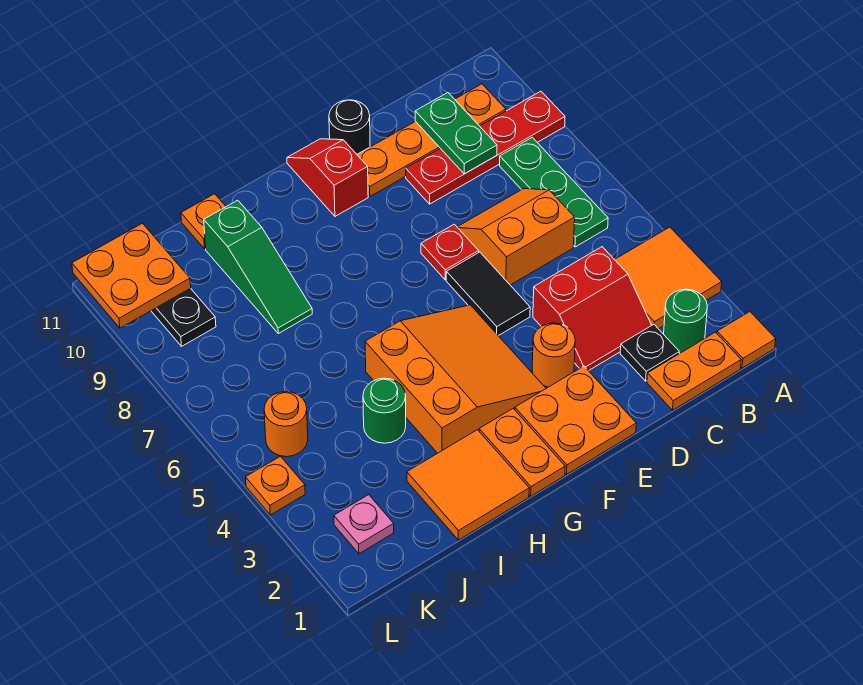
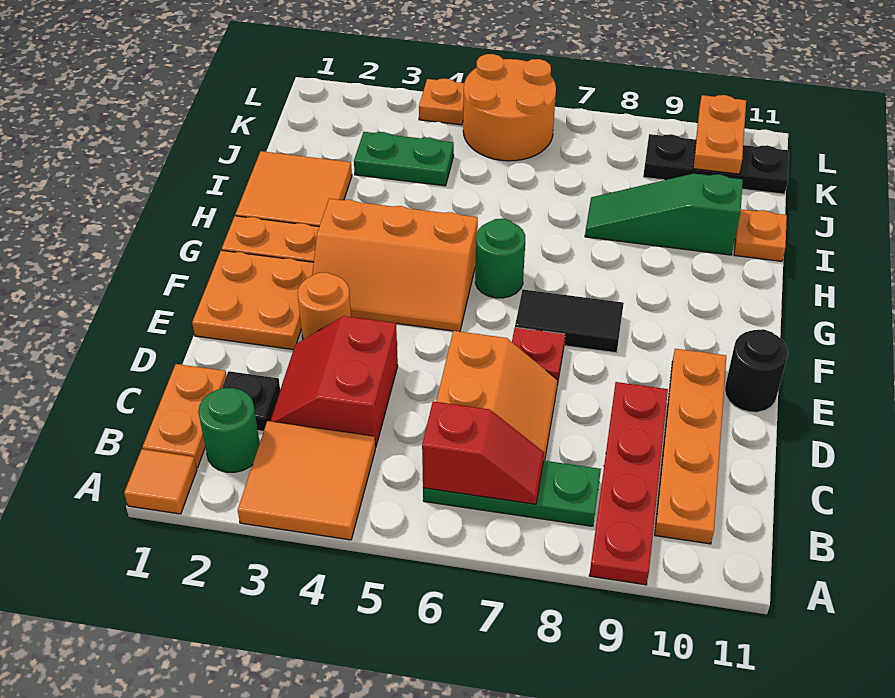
green plate C9:C10 level 2 -> green plate J3:J4 level 1
black tile E5:E6 level 1 -> black tile F7:F8 level 1
orange slope F3:H5 level 1 top H -> orange slope F3:G5 level 1 top G
red slope F10:F11 level 1 top 10 -> red slope B6:B7 level 2 top 6
green round brick I4 level 1 -> green round brick G6 level 1
pink plate K2 level 1 -> none
orange round brick K5 level 1 -> orange round brick K5:L6 level 1
orange plate K10:L11 level 2 -> orange plate K10:L10 level 2

